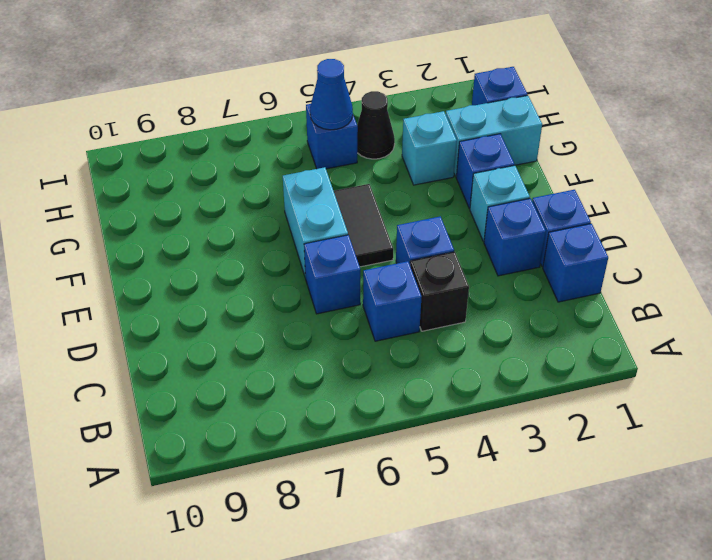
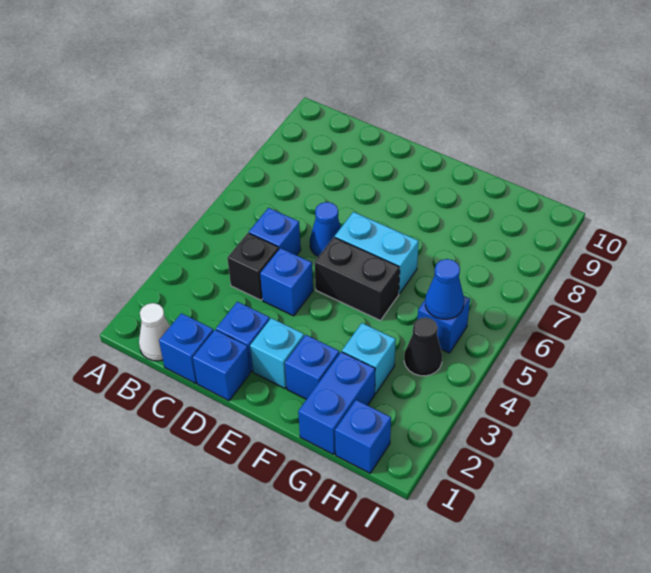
none -> white cone B1 level 1
blue brick D6 level 1 -> blue cone D6 level 1
black tile E5:F5 level 1 -> black brick E5:F5 level 1
cyan brick G1:G2 level 1 -> blue brick G1:G2 level 1

